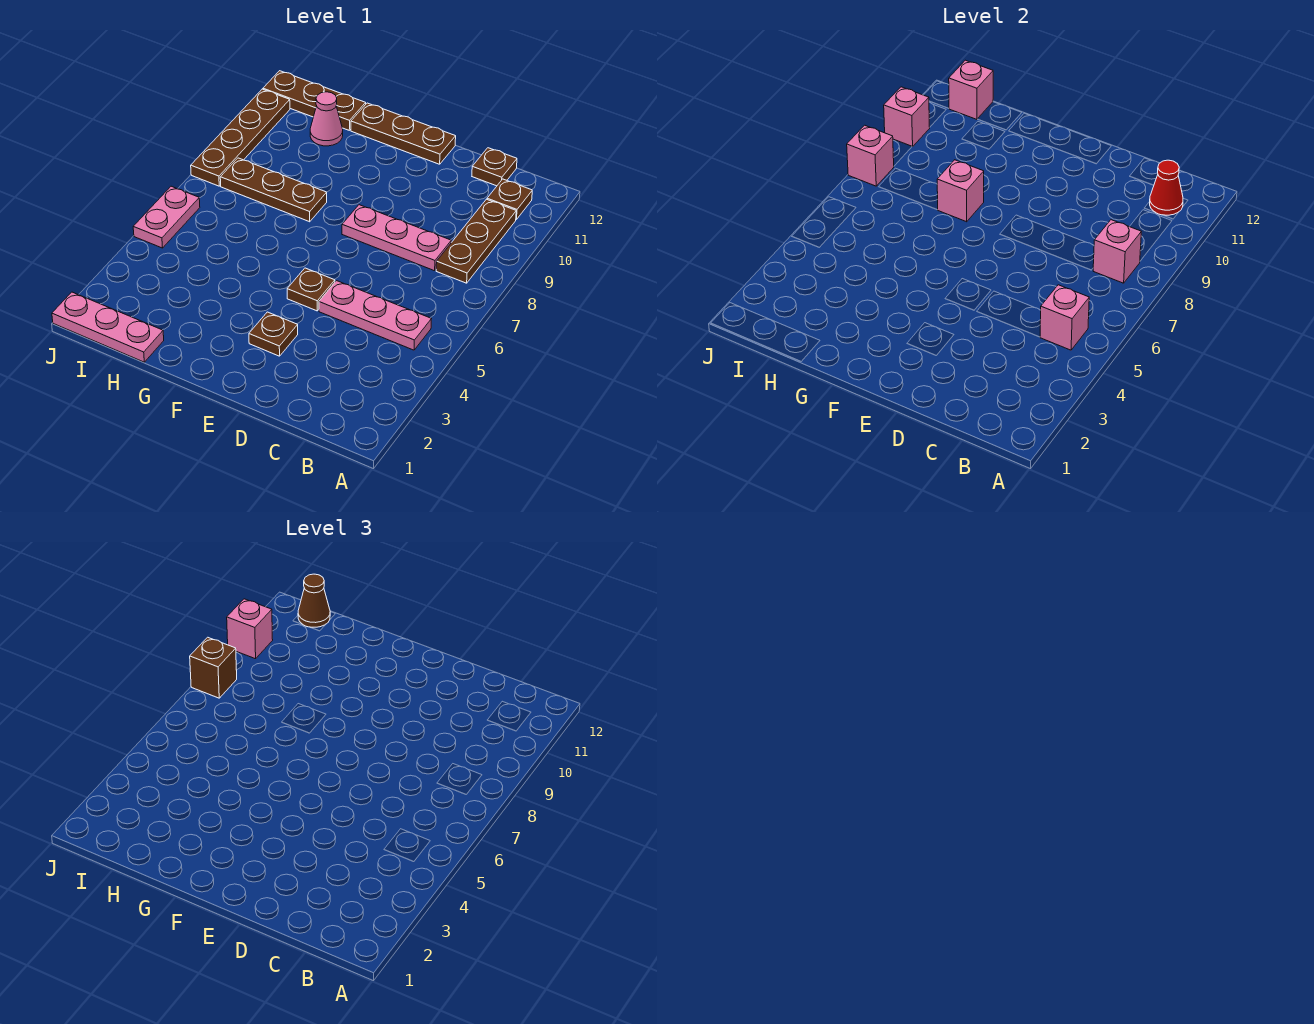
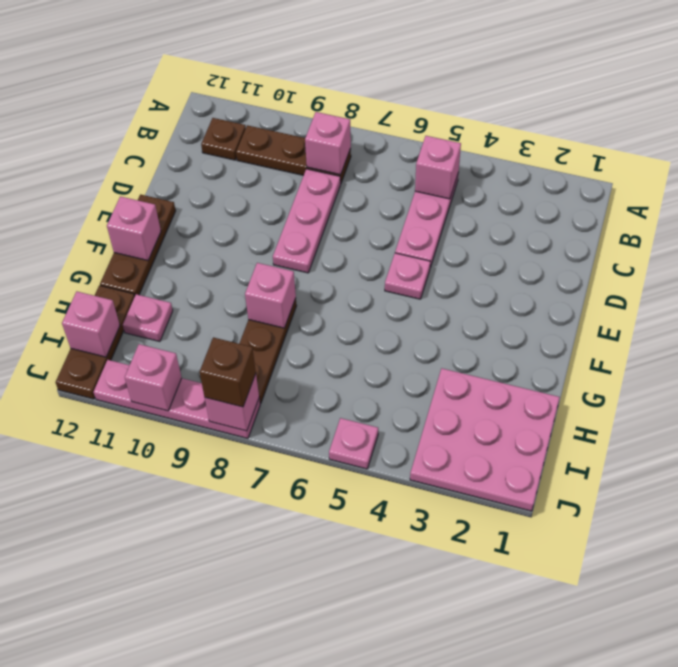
red cone B11 level 2 -> none
brown plate C12 level 1 -> none
brown plate E3 level 1 -> none
brown plate E5 level 1 -> pink plate E5 level 1
pink plate H1:J1 level 1 -> pink plate H1:J3 level 1
pink cone H11 level 1 -> pink plate H11 level 1
brown cone I12 level 3 -> none
pink plate J5:J6 level 1 -> pink plate J5 level 1
brown plate J8:J11 level 1 -> pink plate J8:J11 level 1
pink brick J10 level 3 -> pink brick F12 level 2

